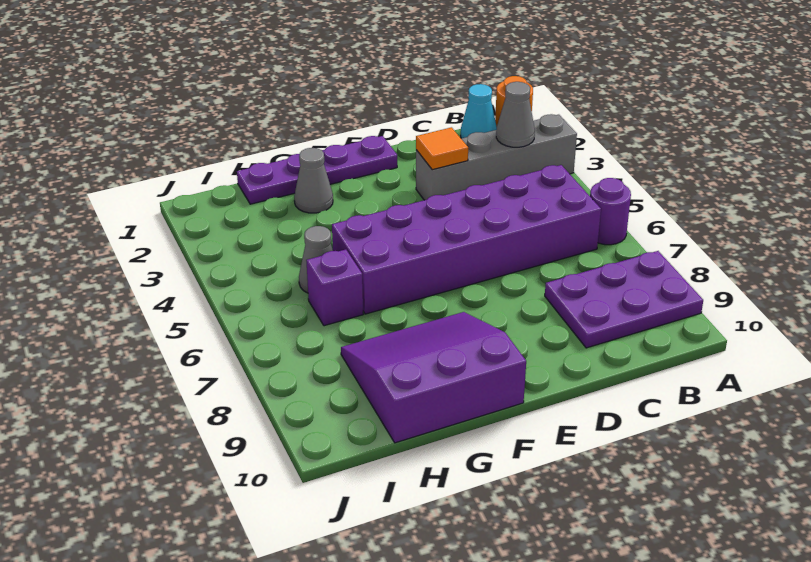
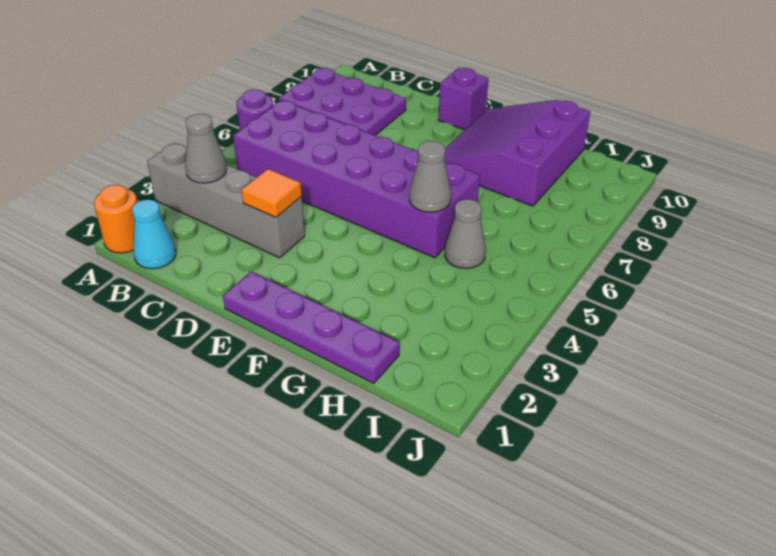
purple slope F8:H10 level 1 top 10 -> purple slope F8:H10 level 1 top H
grey cone G2 level 1 -> grey cone G5 level 2
purple brick H6 level 1 -> purple brick E10 level 1

